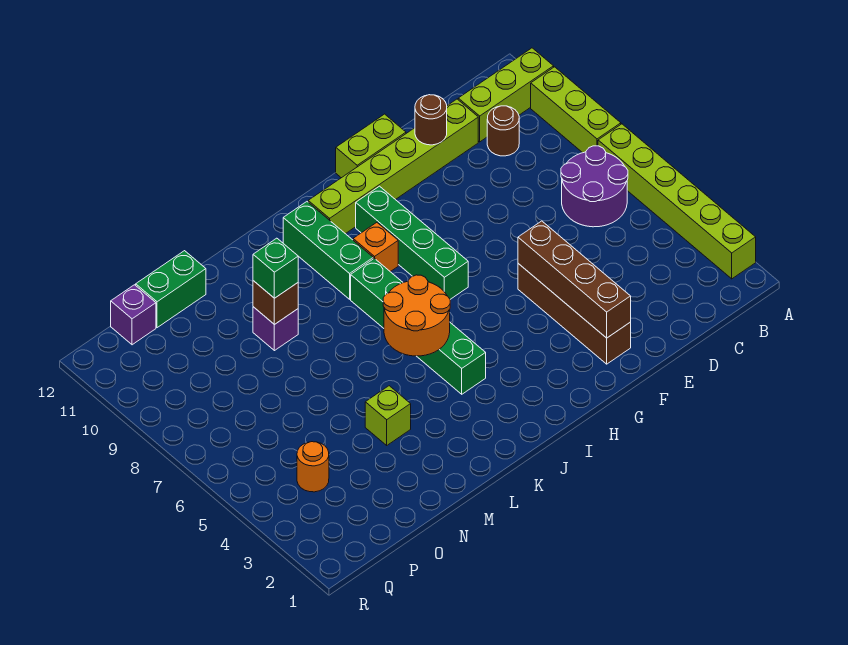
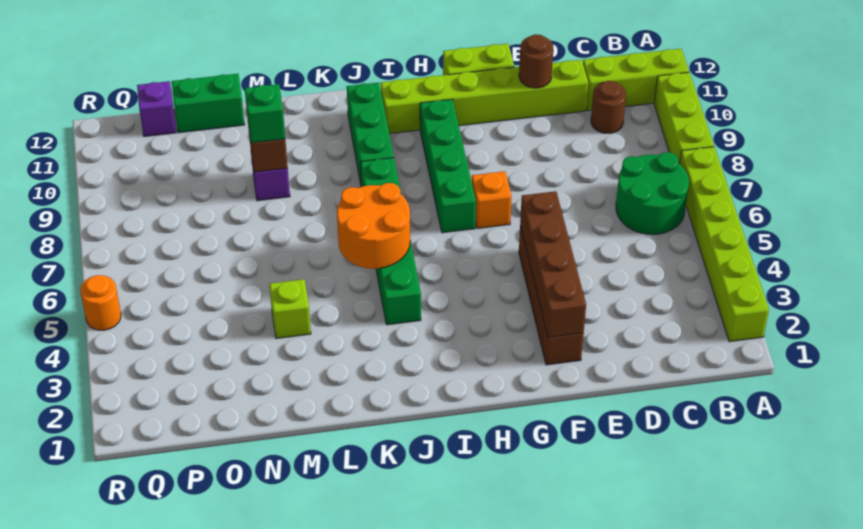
purple round brick B6:C7 level 1 -> green round brick B6:C7 level 1
orange brick I9 level 1 -> orange brick G7 level 1
orange round brick P4 level 1 -> orange round brick R5 level 1

